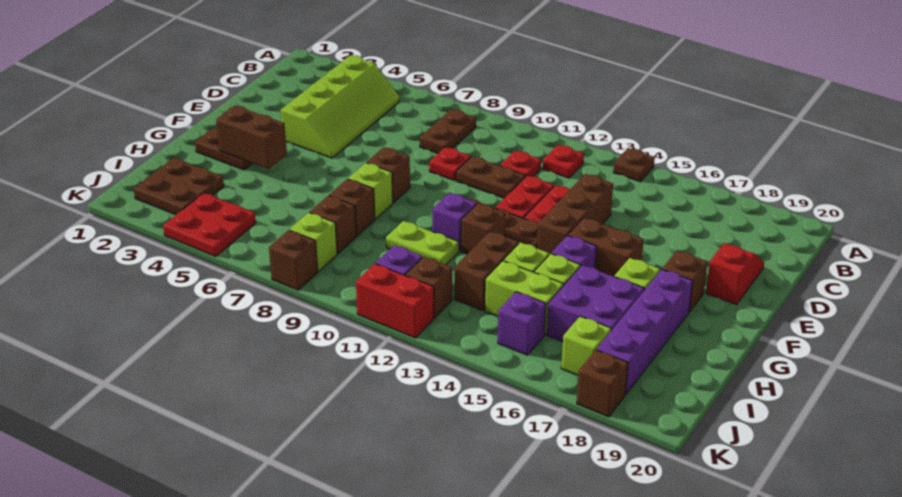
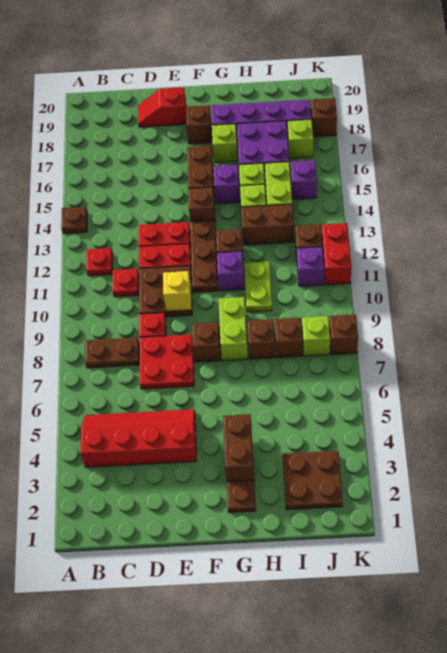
lime slope B4:E5 level 1 top 4 -> red slope B4:E5 level 1 top 4
brown plate D10:D11 level 1 -> brown plate D10:E11 level 1
brown brick D14:F14 level 1 -> brown brick F14 level 1
none -> yellow brick E10 level 2
lime brick G8 level 1 -> lime brick G8:G9 level 1
red plate J4:K5 level 1 -> red plate D7:E8 level 1

